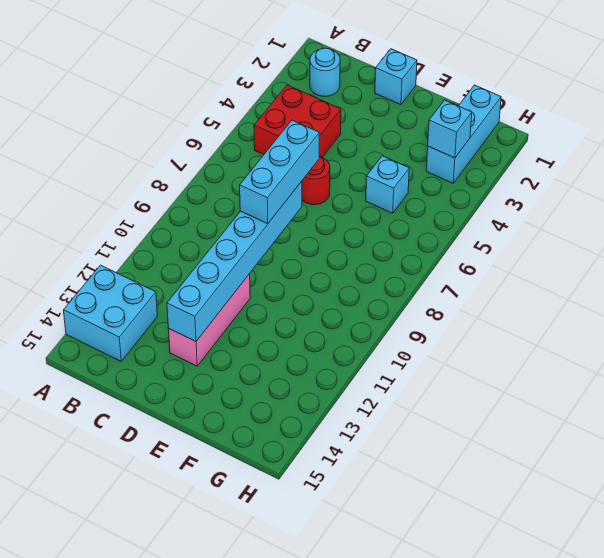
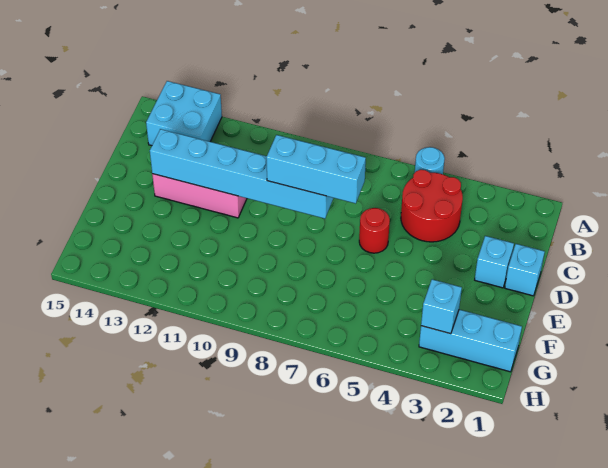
cyan round brick B2 level 1 -> cyan round brick A5 level 1
red brick B4:C5 level 1 -> red round brick B4:C5 level 1
cyan brick F5 level 1 -> cyan brick D2 level 1

